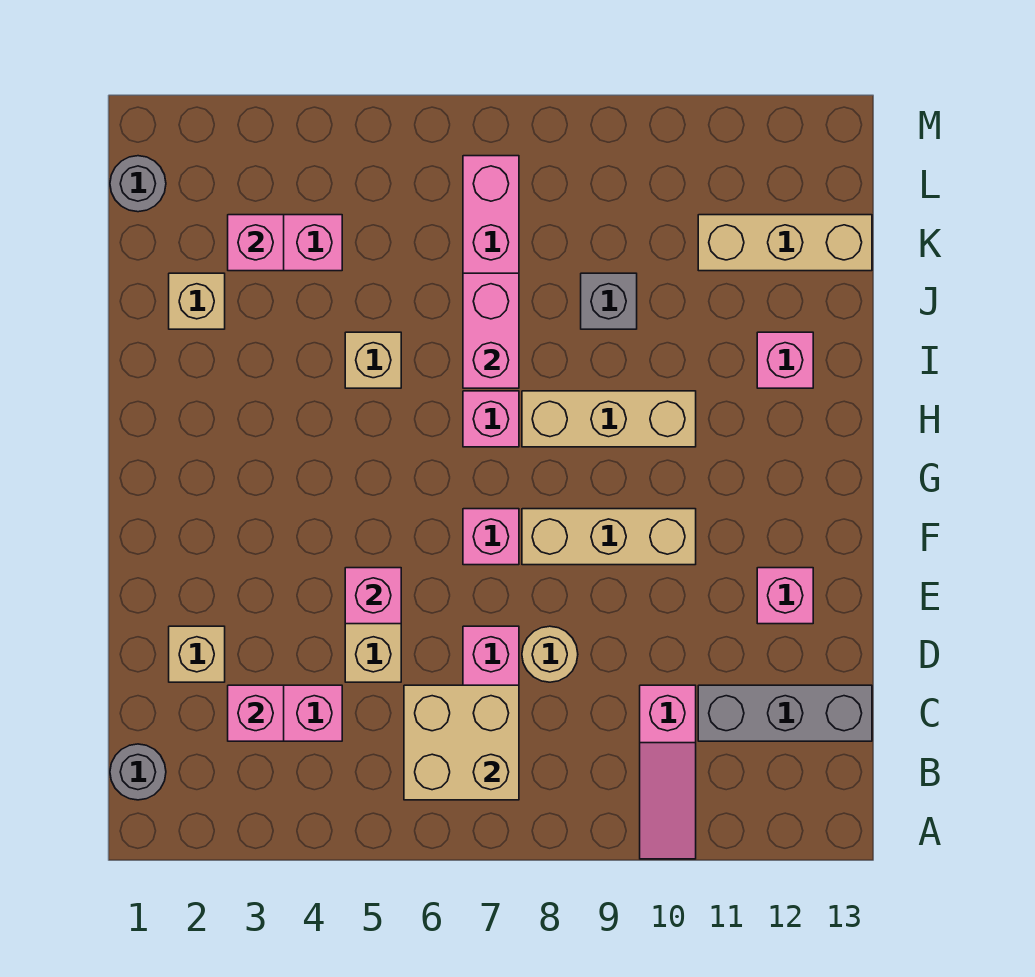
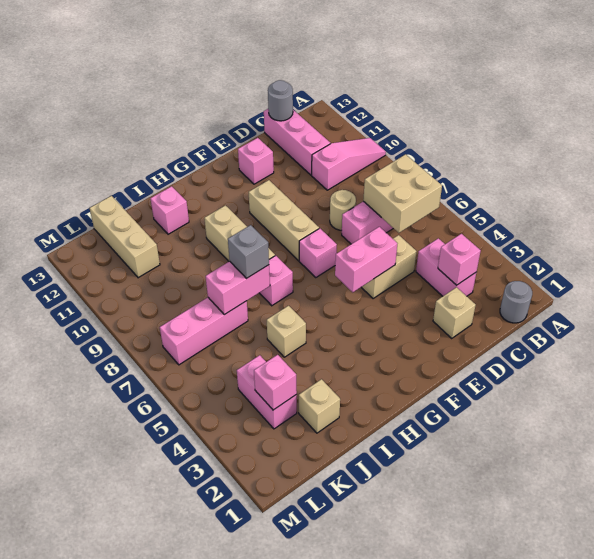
grey brick C11:C13 level 1 -> pink brick C11:C13 level 1
pink brick E5 level 2 -> pink brick E5:F5 level 2
grey brick J9 level 1 -> grey brick I7 level 3
grey round brick L1 level 1 -> grey round brick C13 level 2

